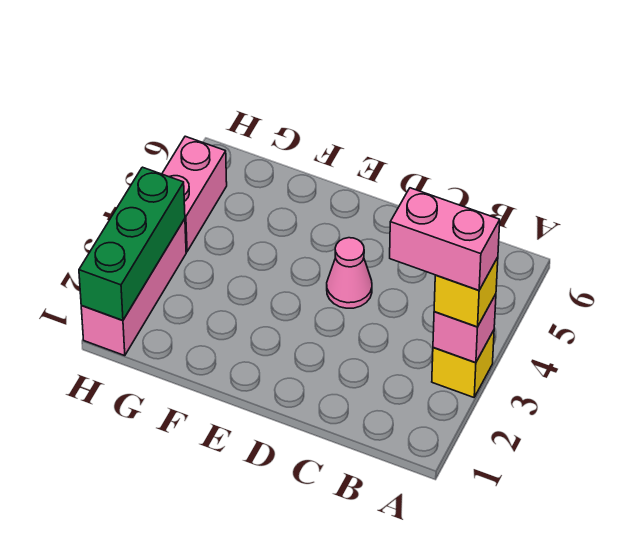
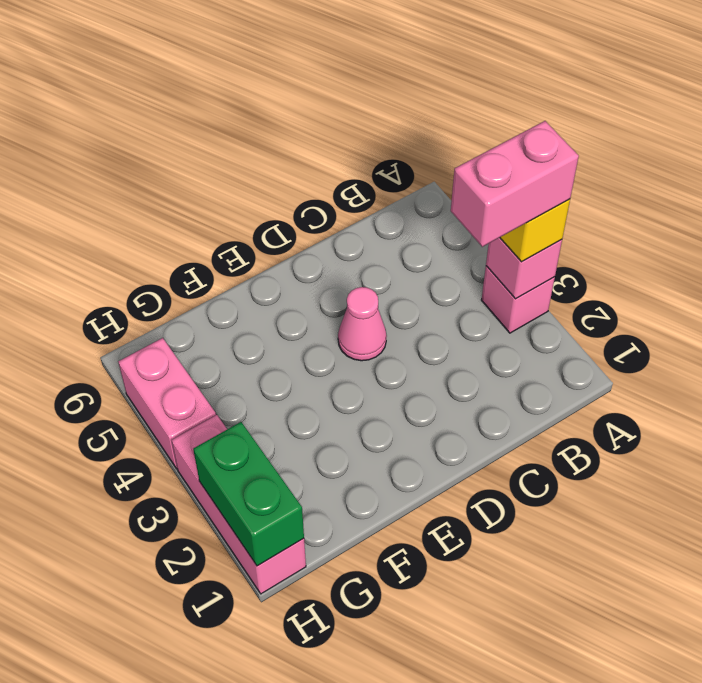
yellow brick A3 level 1 -> pink brick A3 level 1
green brick H1:H3 level 2 -> green brick H1:H2 level 2

